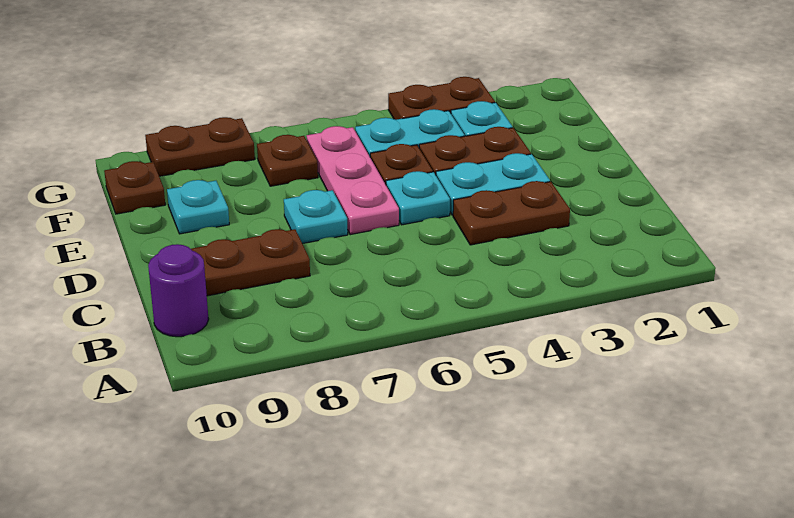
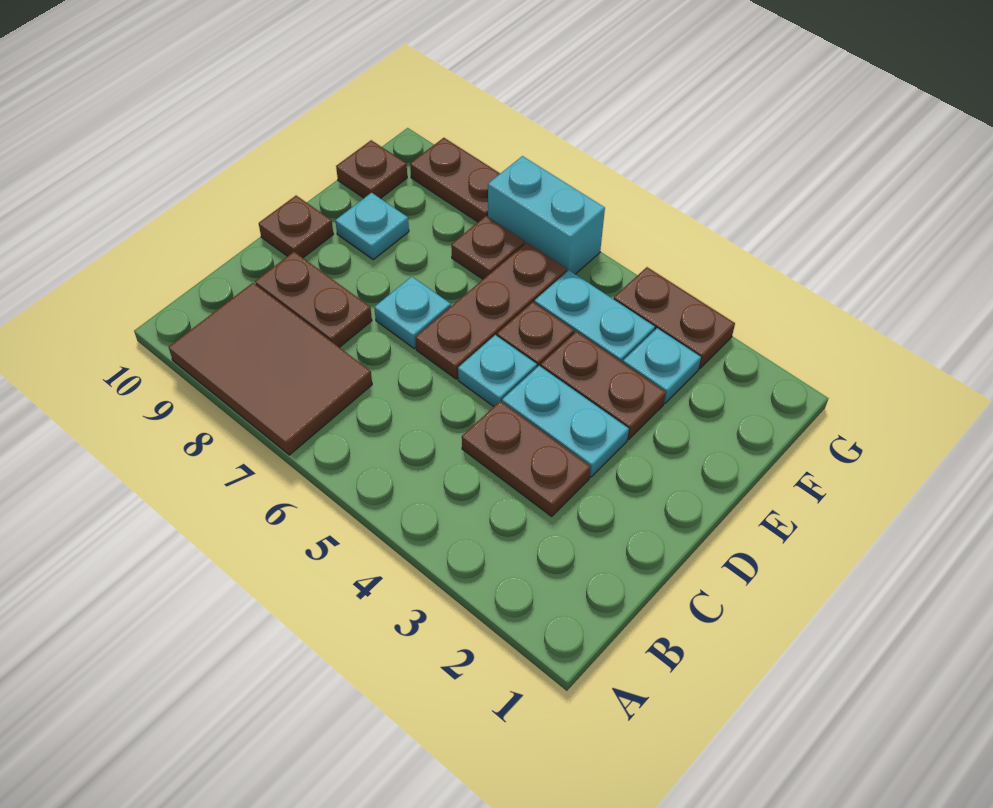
none -> brown tile A7:B9 level 1
purple round brick B10 level 1 -> none
pink plate D6:F6 level 1 -> brown plate D6:F6 level 1
none -> brown plate D10 level 1
none -> cyan brick G6:G7 level 1

